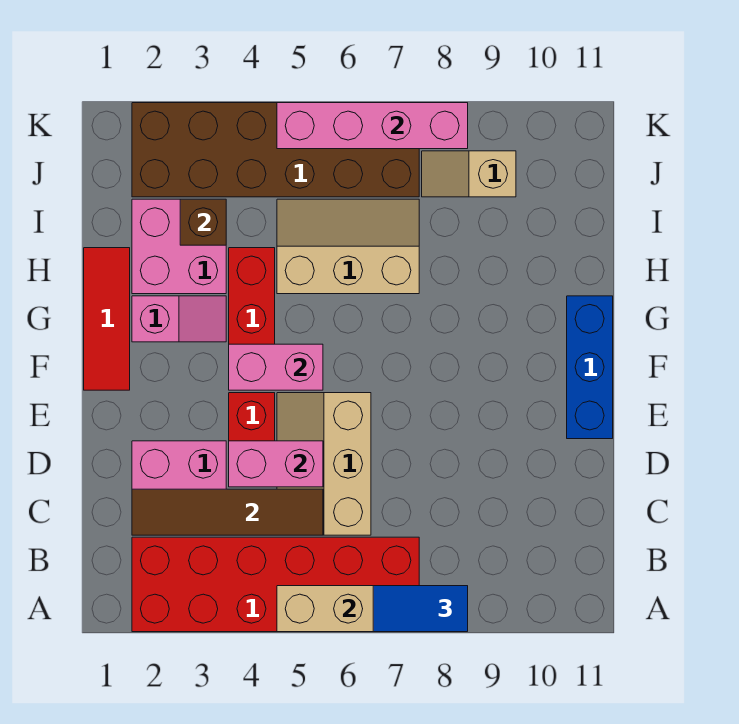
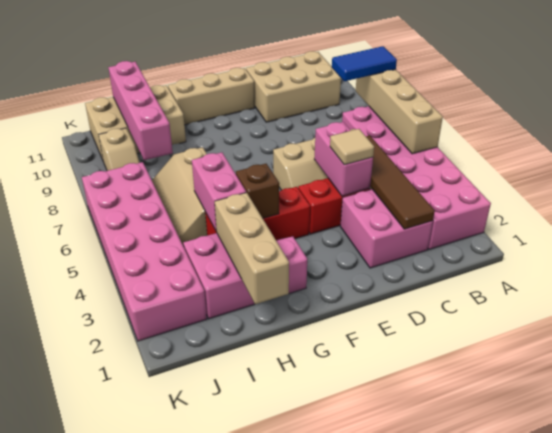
red brick A2:B7 level 1 -> pink brick A2:B7 level 1
blue tile A7:A8 level 3 -> blue tile A8:B8 level 3
none -> tan brick B10:D11 level 1
none -> tan tile D4 level 3
blue brick E11:G11 level 1 -> tan brick E11:G11 level 1
red tile F1:H1 level 1 -> none
pink brick F4:F5 level 2 -> pink brick H4:H5 level 2
none -> tan brick H1:H3 level 2
none -> tan brick H10:J11 level 1
brown brick I3 level 2 -> brown brick G4 level 2
brown brick J2:K7 level 1 -> pink brick J2:K7 level 1
pink brick K5:K8 level 2 -> pink brick I8:I11 level 2

